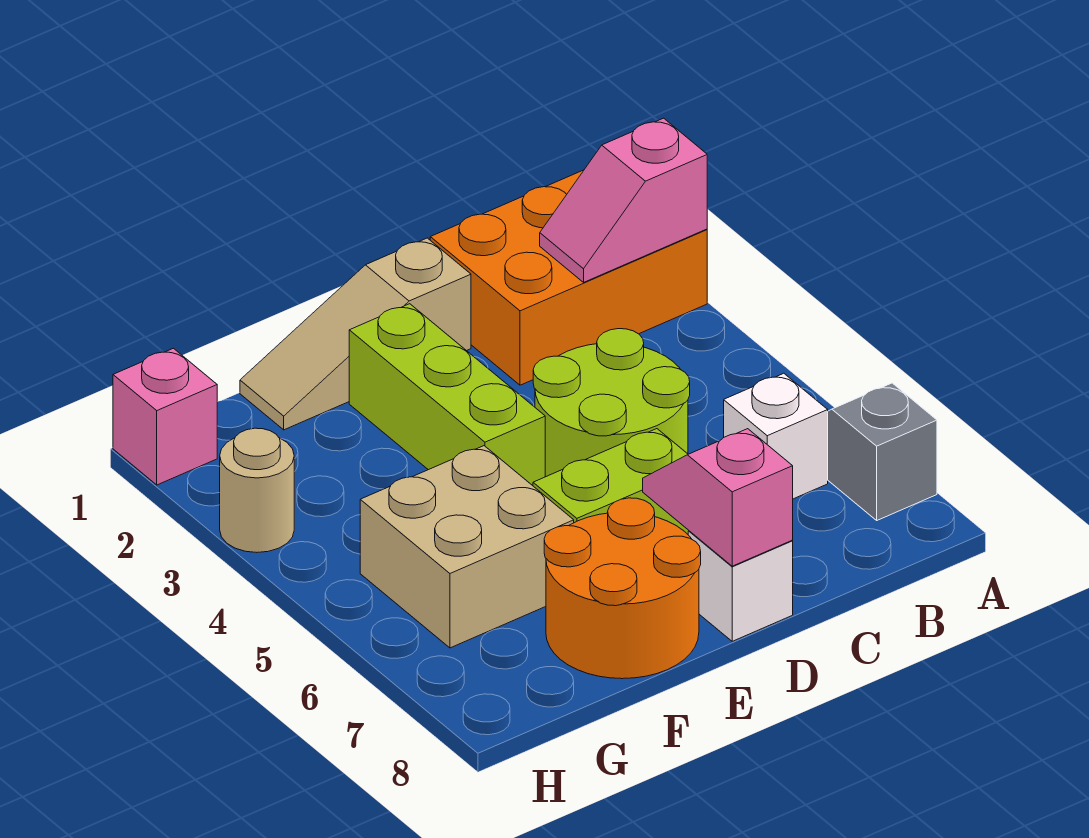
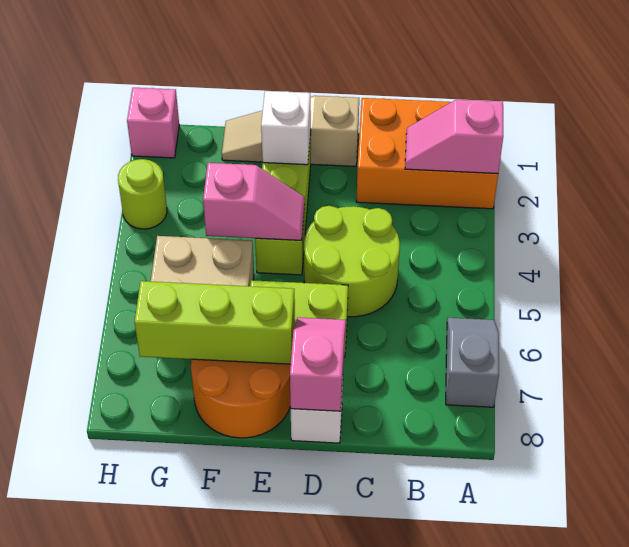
white brick B6 level 1 -> white brick E2 level 2
none -> pink slope E4:F4 level 2 top F
none -> lime brick E7:G7 level 2
tan round brick H3 level 1 -> lime round brick H3 level 1

